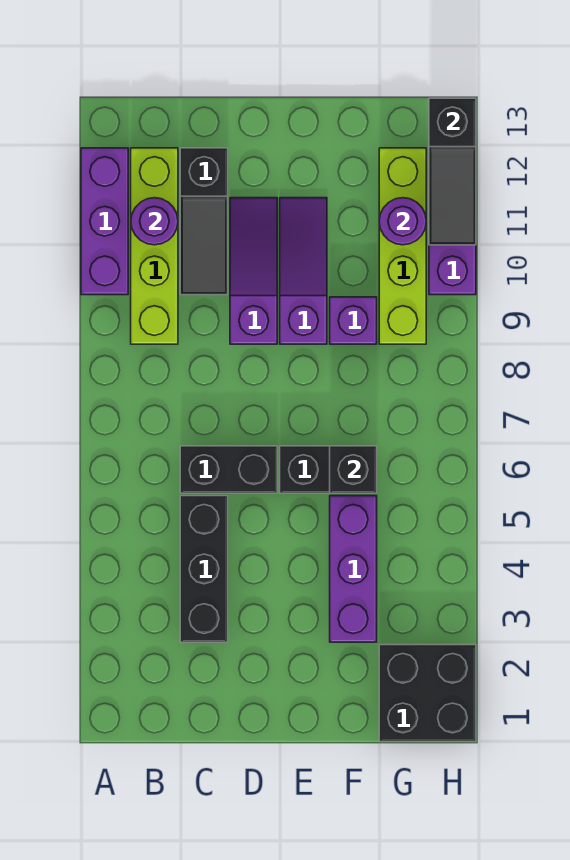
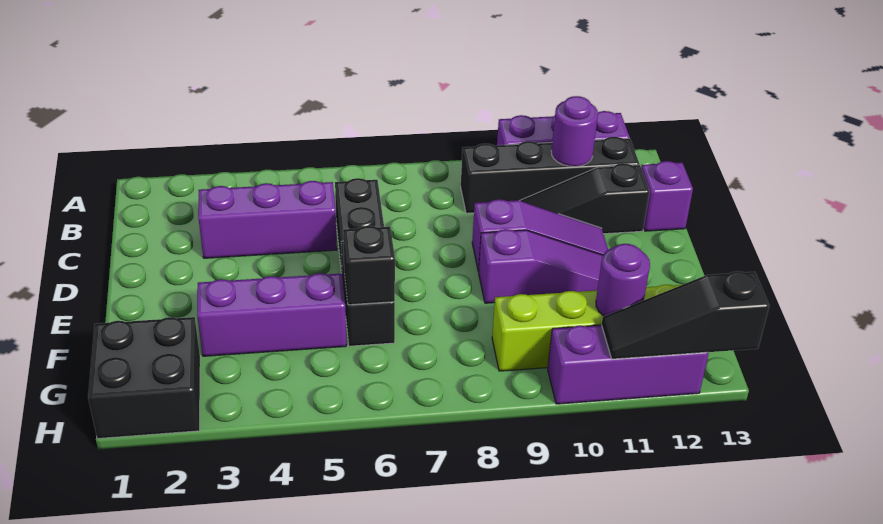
lime brick B9:B12 level 1 -> black brick B9:B12 level 1
black brick C3:C5 level 1 -> purple brick C3:C5 level 1
purple brick F9 level 1 -> purple brick C13 level 1

